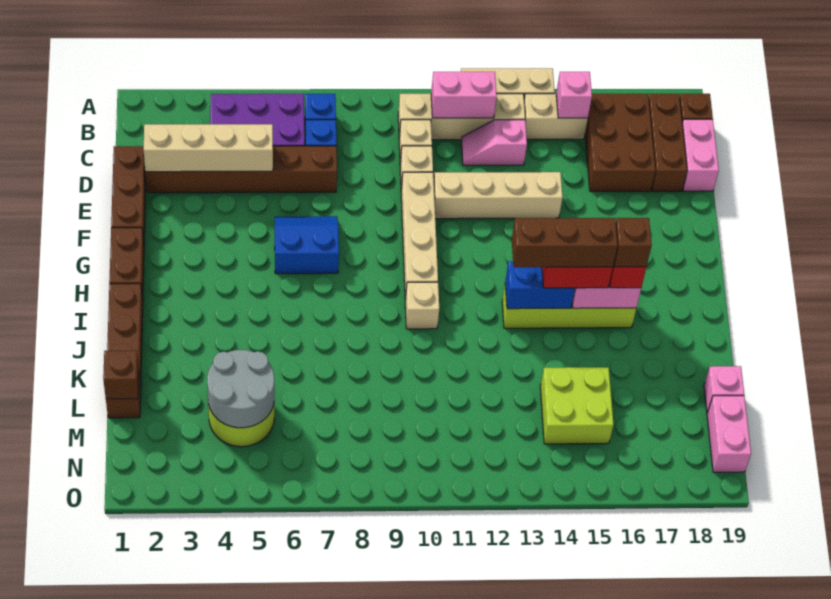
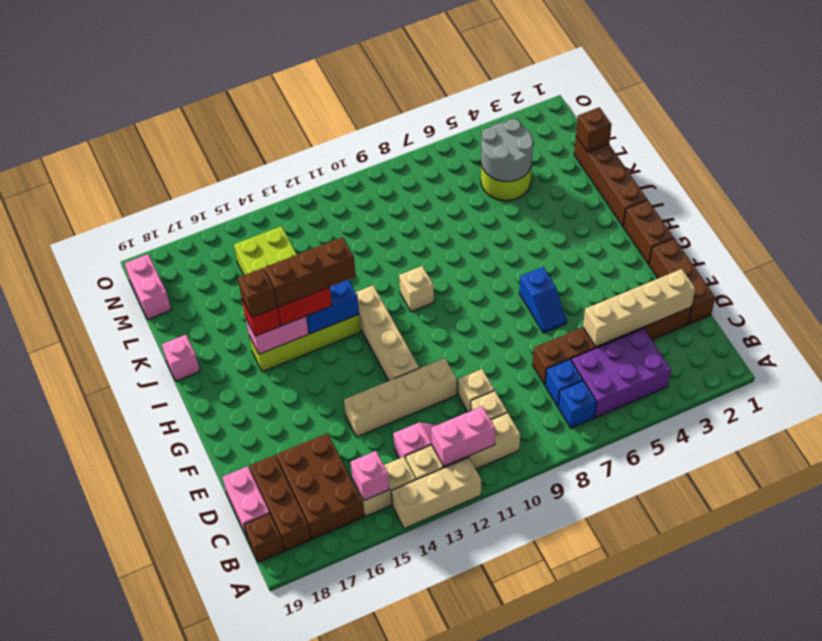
tan brick E10:H10 level 1 -> tan brick F12:I12 level 1
blue slope F6:G7 level 1 top G -> blue slope F6:G6 level 1 top G
pink brick L19 level 1 -> pink brick J19 level 1

